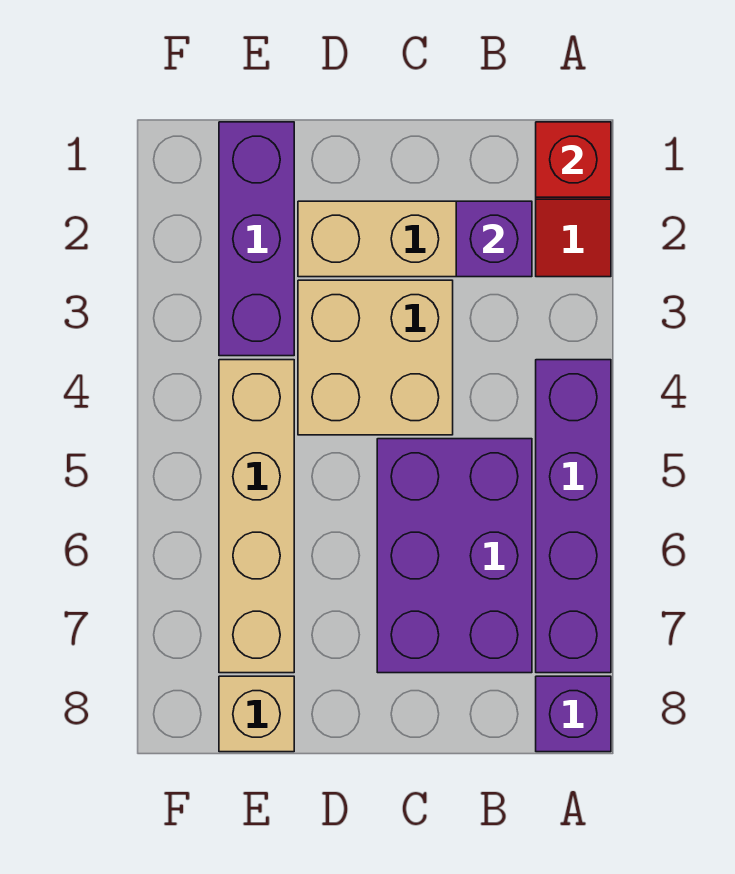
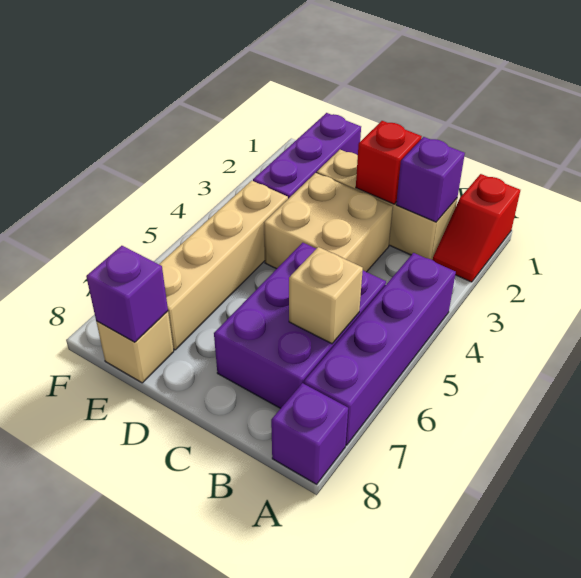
red brick A1 level 2 -> red brick C2 level 2
none -> tan brick B6 level 2
none -> purple brick E8 level 2

